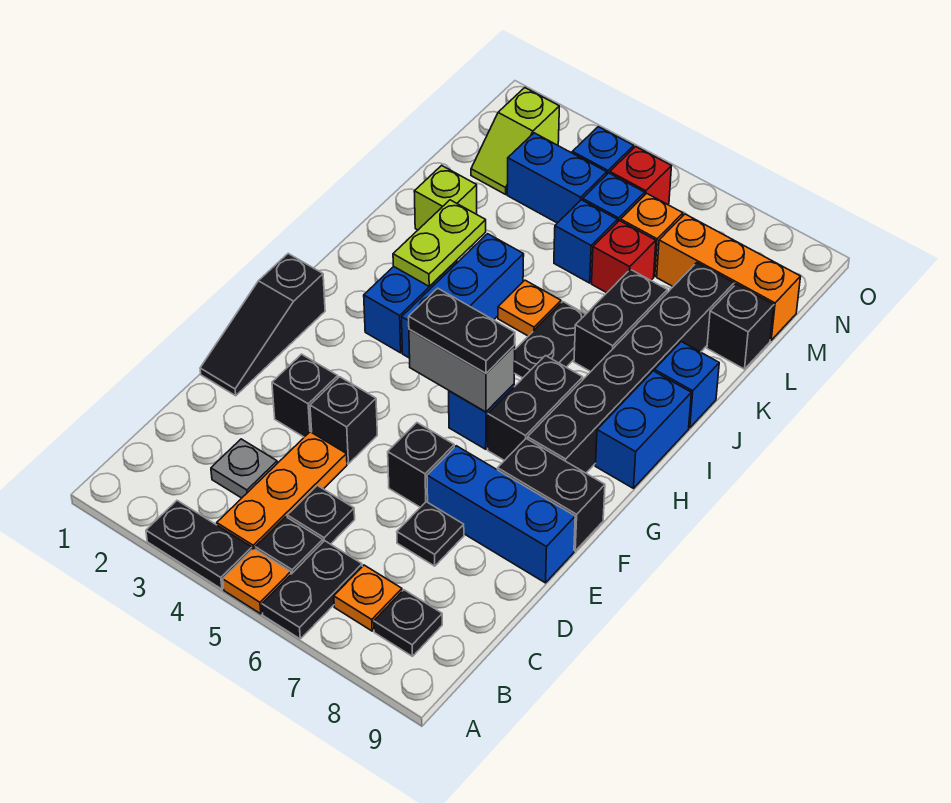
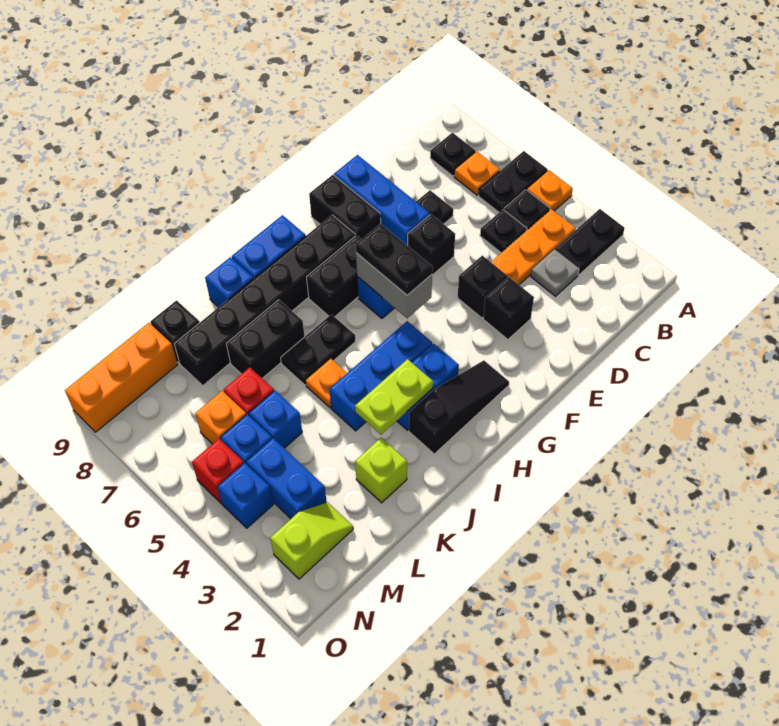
black plate A3:A4 level 1 -> black plate A3:B3 level 1
black slope E1:G1 level 1 top G -> black slope G2:I2 level 1 top I
orange brick M7:M9 level 1 -> orange brick M9:O9 level 1

